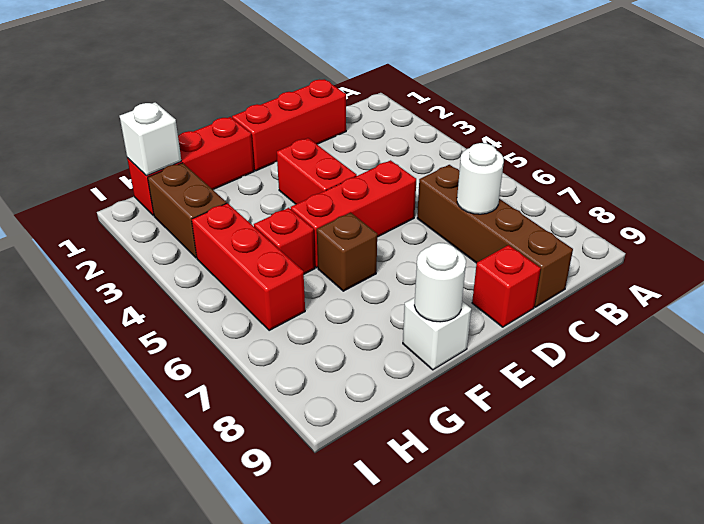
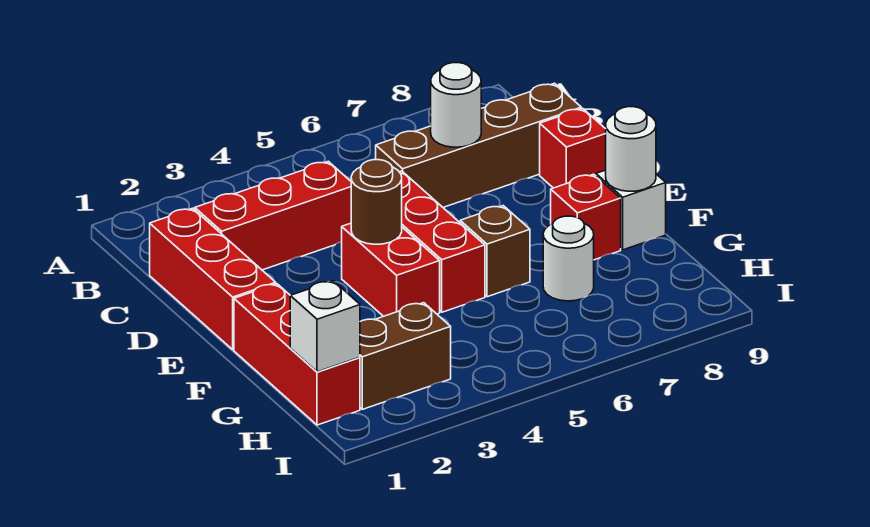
red brick E3:E4 level 1 -> red brick E4:F4 level 1
none -> brown round brick E4 level 2
red brick G5 level 1 -> red brick F8 level 1
none -> white round brick G7 level 1
red brick H4:H6 level 1 -> red brick C2:C4 level 1

